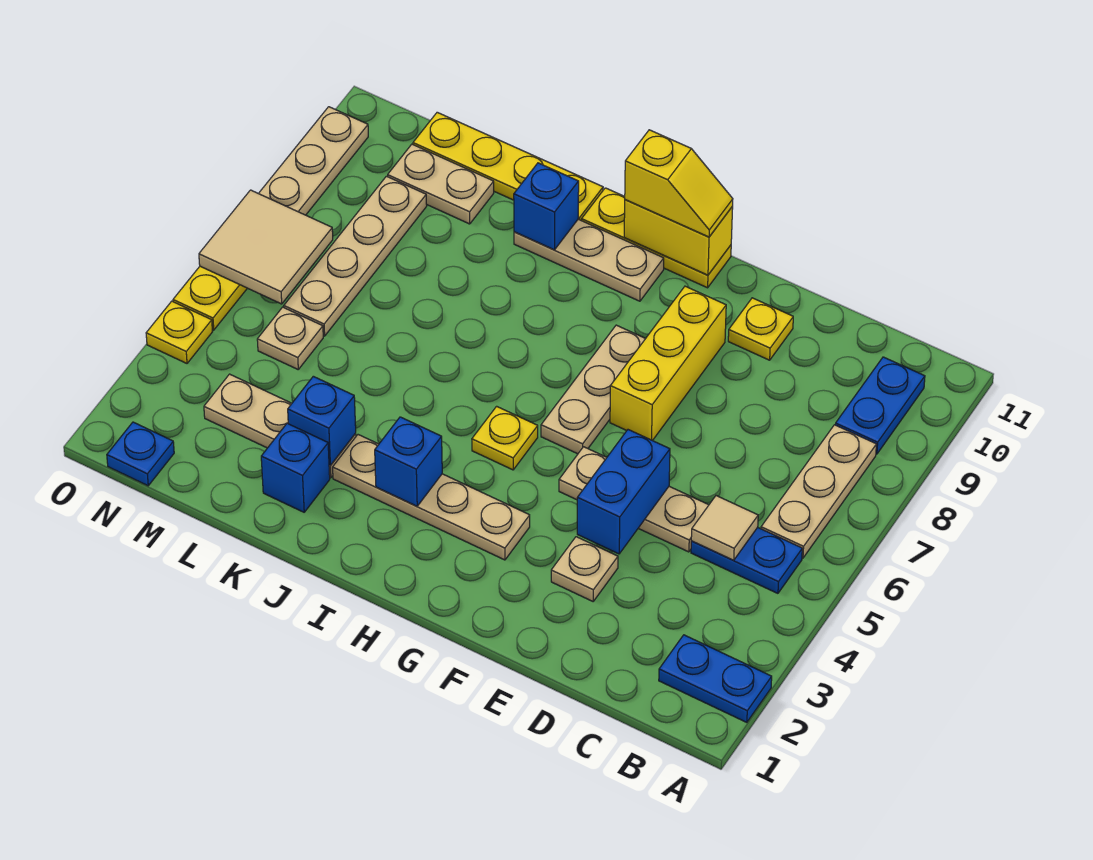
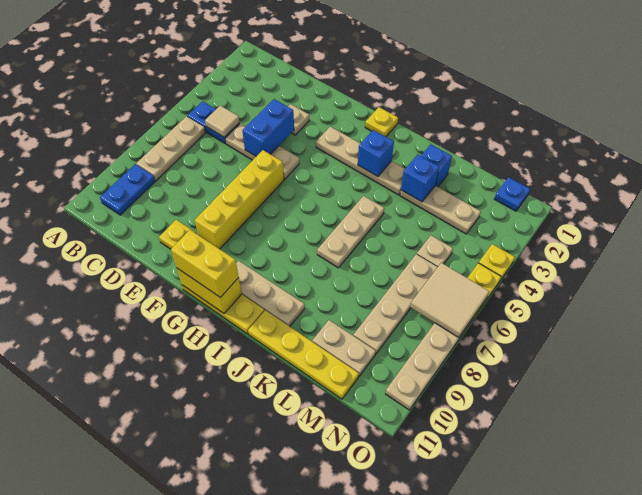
blue plate A2:B2 level 1 -> none
yellow brick F7:F9 level 1 -> yellow brick F6:F9 level 1
tan plate G6:G8 level 1 -> tan plate J5:J7 level 1
yellow slope G11:H11 level 3 top H -> yellow brick G11:H11 level 3
yellow plate H5 level 1 -> yellow plate H1 level 1
blue brick J10 level 2 -> none

